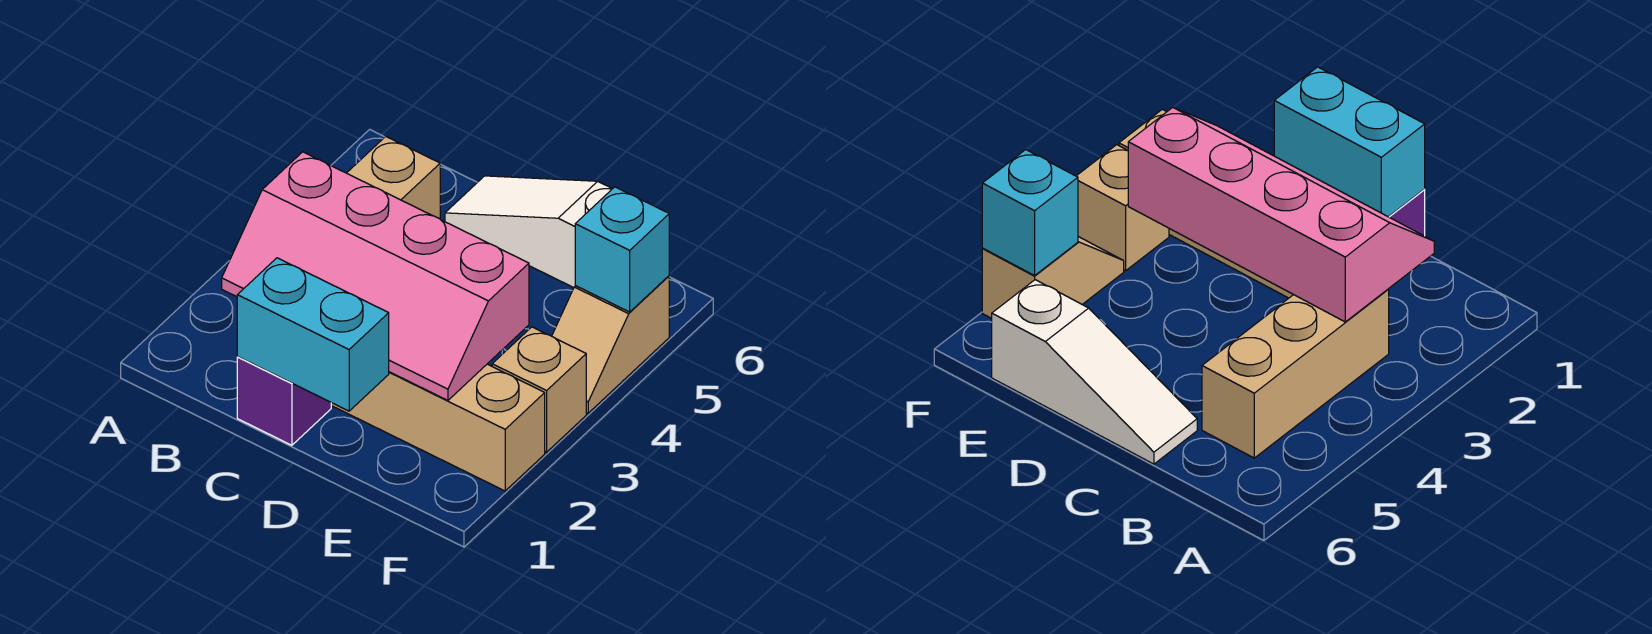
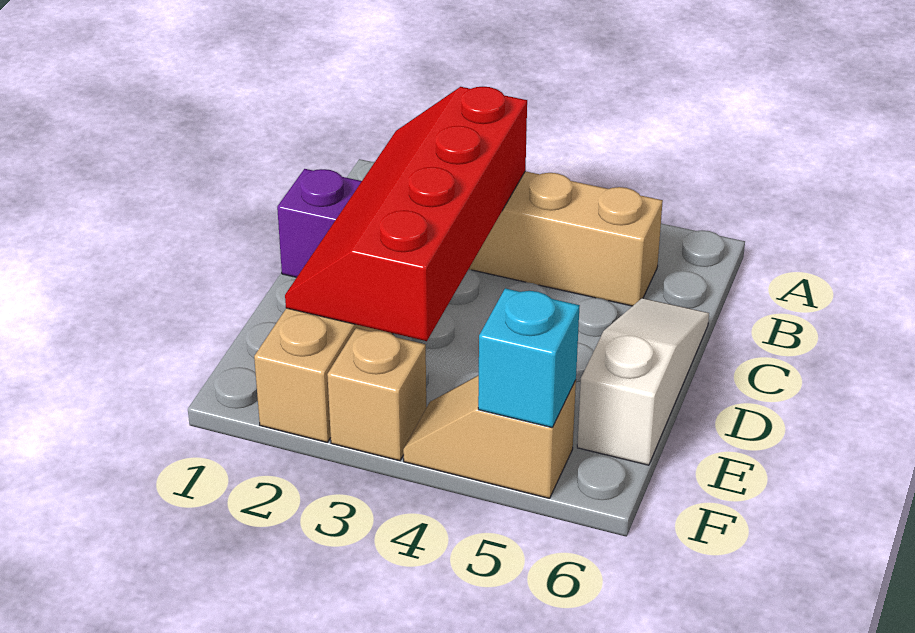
pink slope B2:E3 level 2 top 3 -> red slope B2:E3 level 2 top 3
cyan brick C1:D1 level 2 -> none

